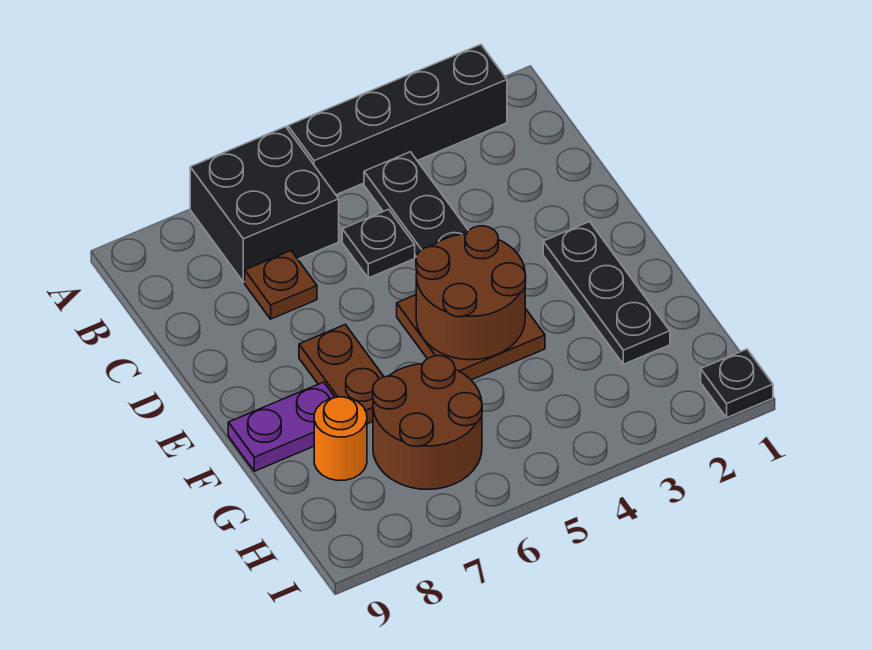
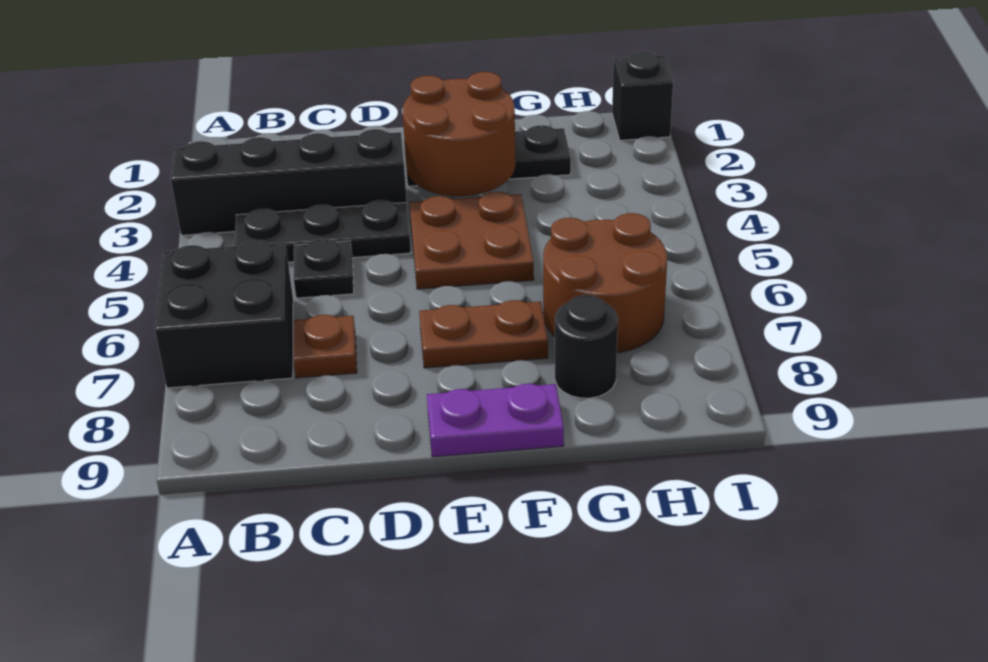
black brick A2:A5 level 1 -> black brick A3:D3 level 1
brown round brick E4:F5 level 2 -> brown round brick E2:F3 level 2
purple plate F8:F9 level 1 -> purple plate E9:F9 level 1
orange round brick G8 level 1 -> black round brick G8 level 1
black plate I1 level 1 -> black brick I1 level 1

